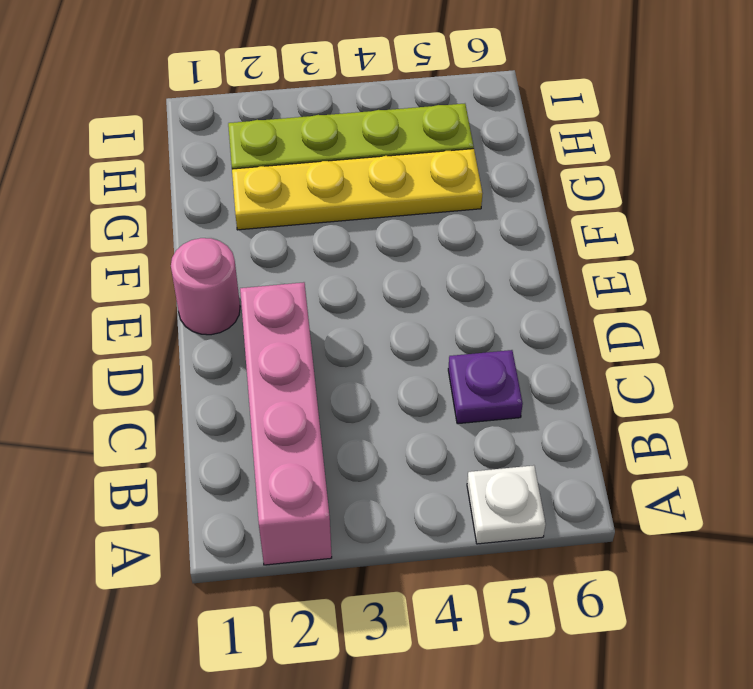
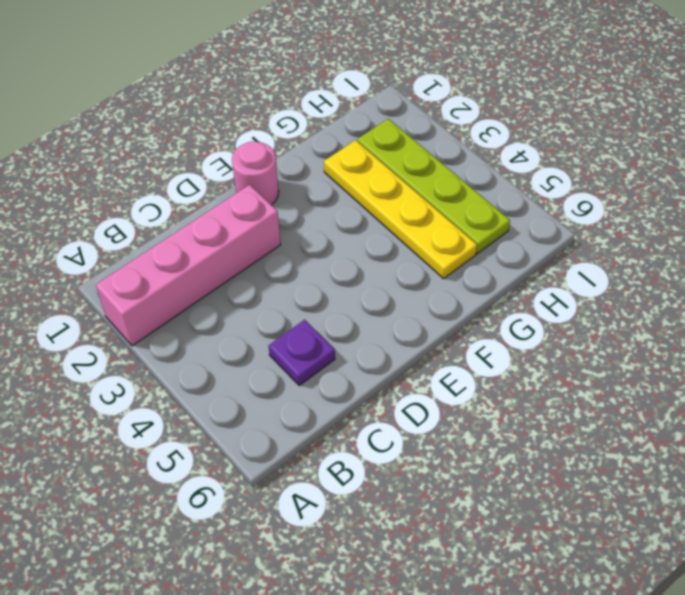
white plate A5 level 1 -> none

